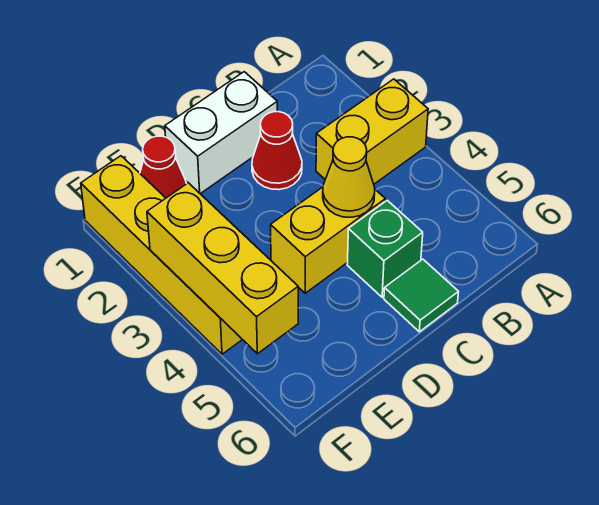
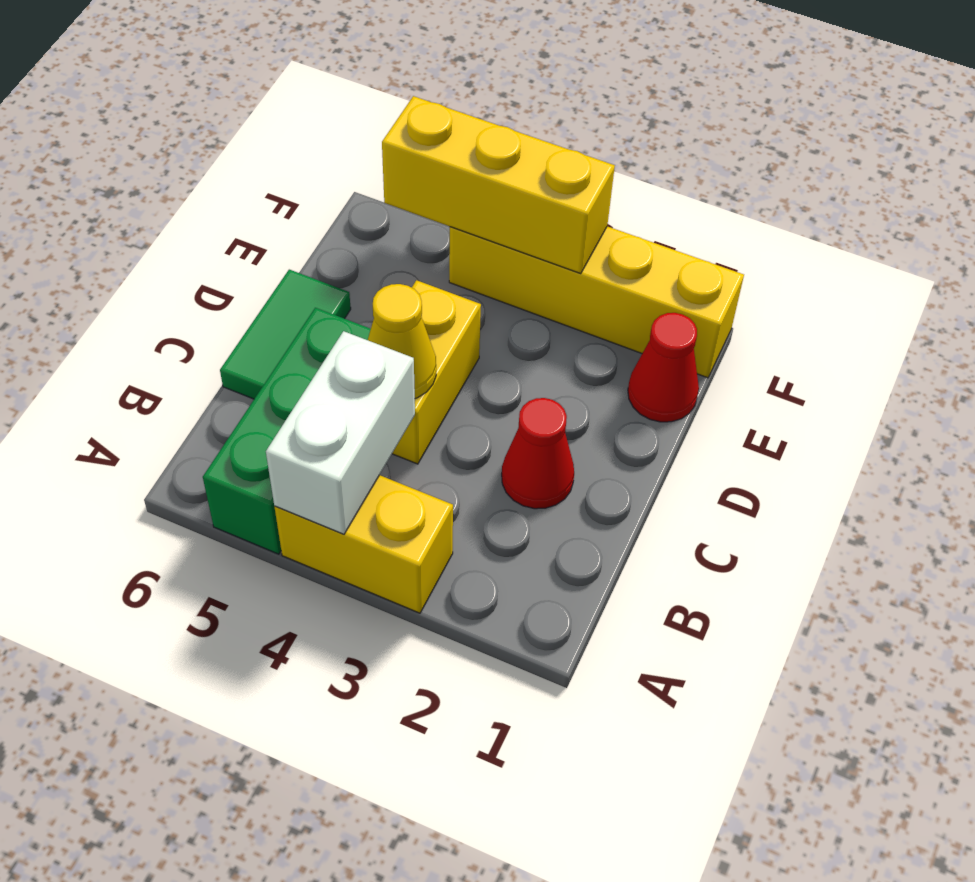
yellow brick A3:B3 level 1 -> yellow brick A3:A4 level 1
white brick C1:D1 level 1 -> white brick A4:B4 level 2
green brick C5 level 1 -> green brick A5:C5 level 1
green tile C6 level 1 -> green tile C6:D6 level 1

